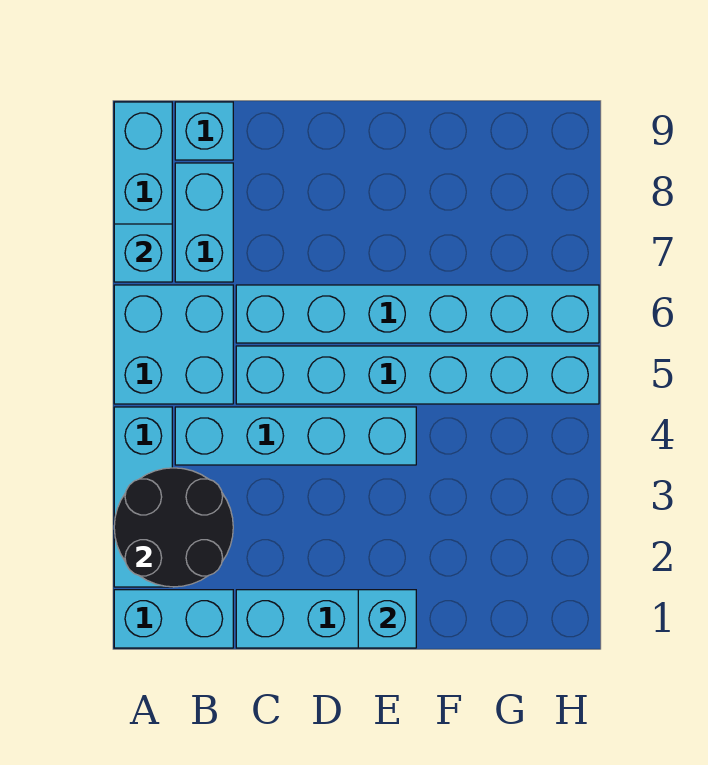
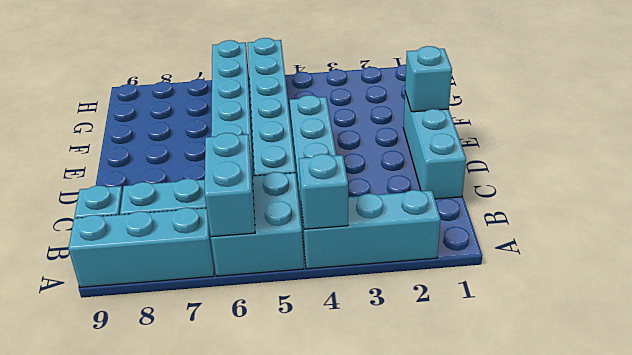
cyan brick A1:B1 level 1 -> cyan brick A6:B6 level 2
black round brick A2:B3 level 2 -> none
cyan brick A7 level 2 -> cyan brick A4 level 2

